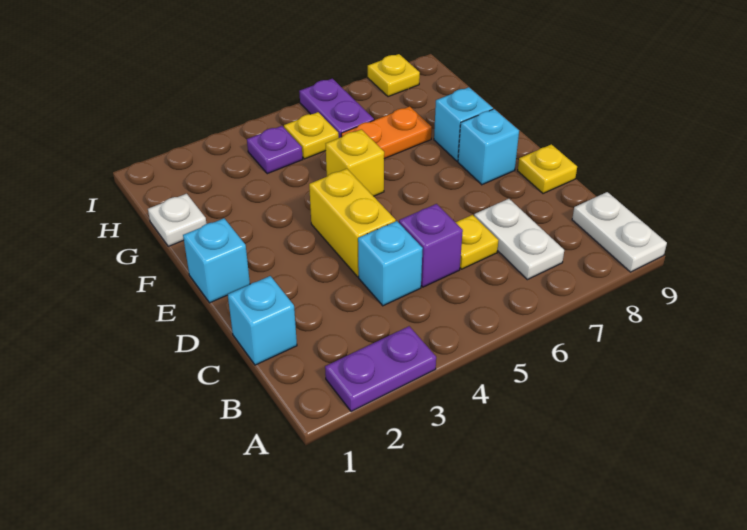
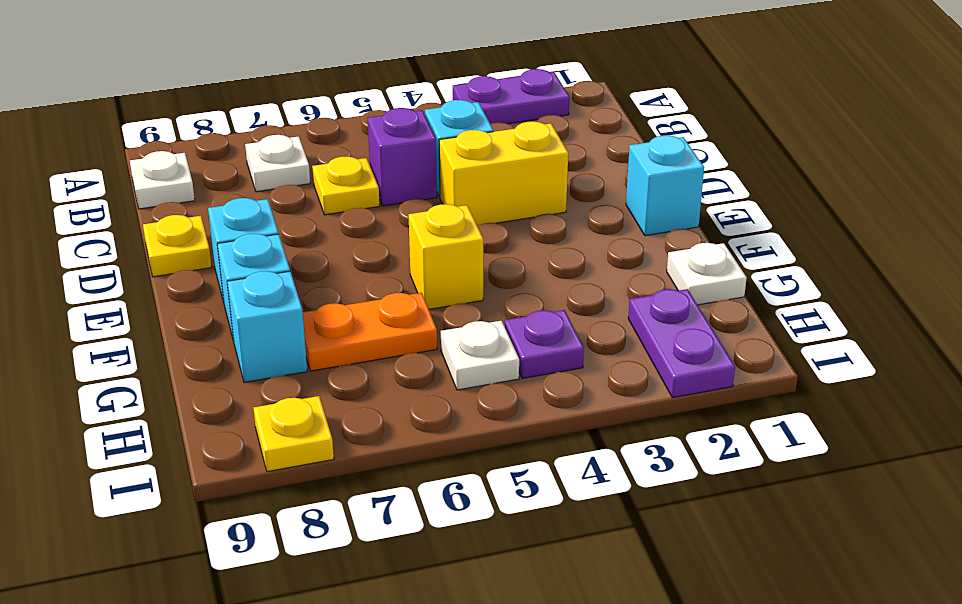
white plate A9:B9 level 1 -> white plate B9 level 1
white plate B7:C7 level 1 -> white plate B7 level 1
cyan brick C1 level 1 -> cyan brick G8 level 1
yellow brick D4:E4 level 1 -> yellow brick D3:D4 level 1
yellow plate H5 level 1 -> white plate H5 level 1
purple plate H6:I6 level 1 -> purple plate H2:I2 level 1

